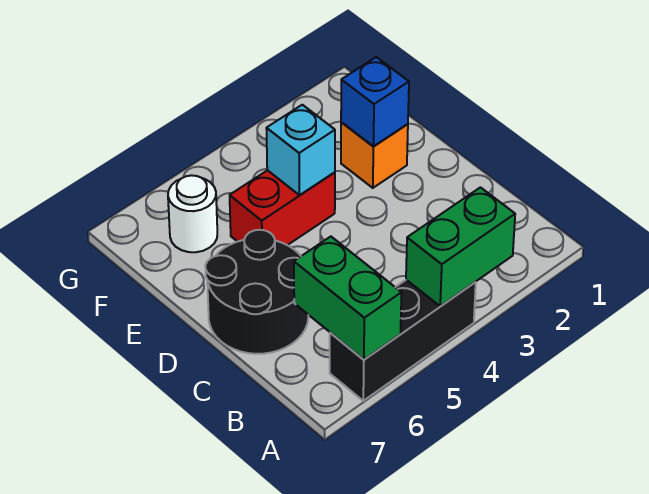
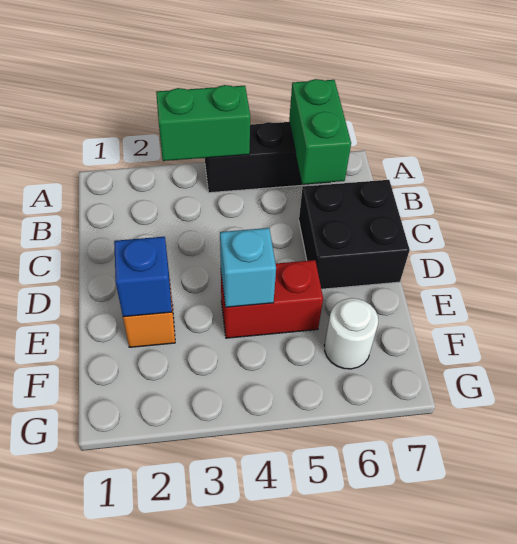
black round brick C6:D7 level 1 -> black brick C6:D7 level 1

